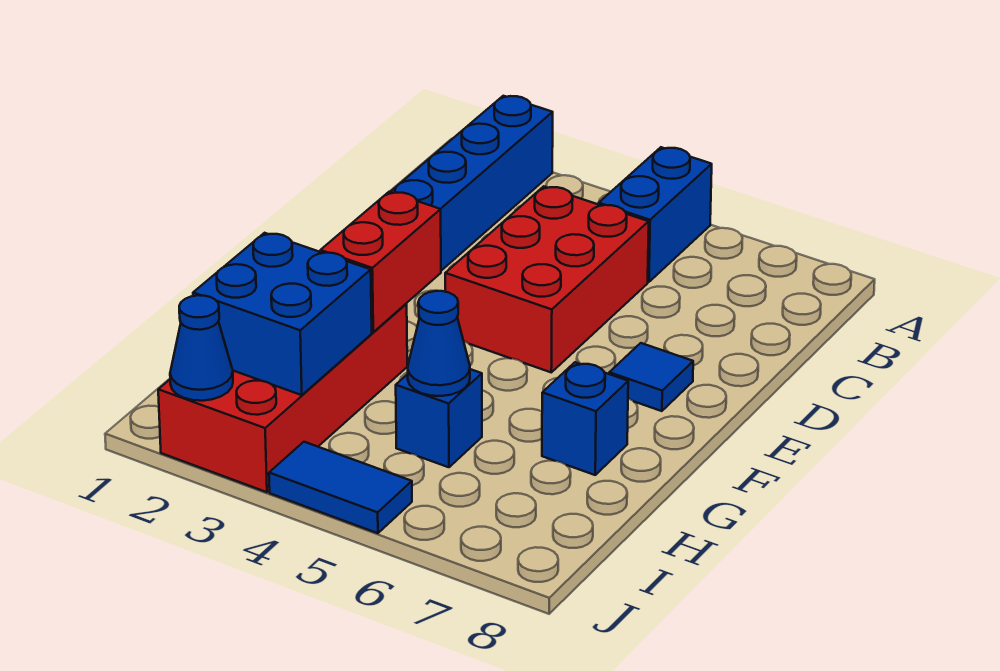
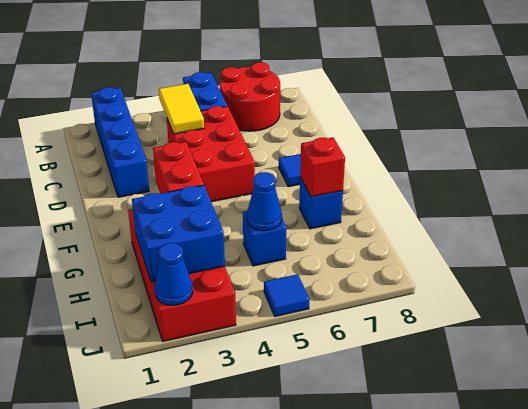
none -> red round brick A6:B7 level 1
none -> yellow tile B4:C4 level 2
none -> red brick G7 level 2
blue tile J4:J5 level 1 -> blue tile J5 level 1

